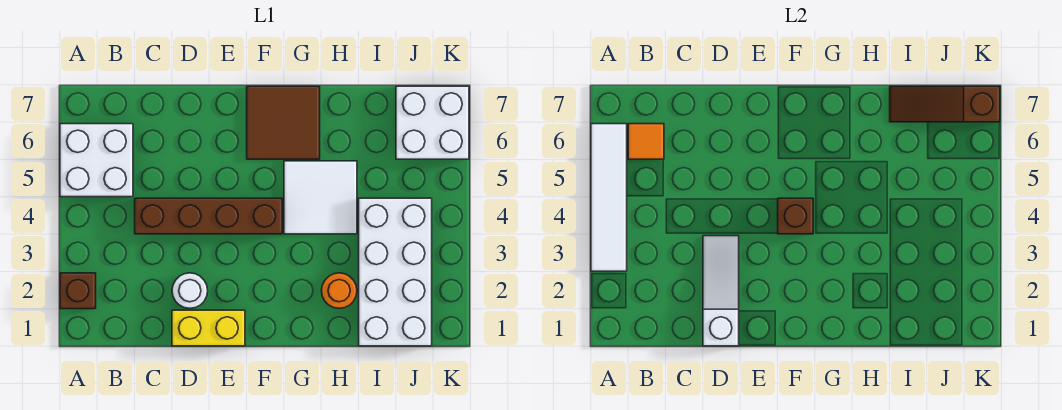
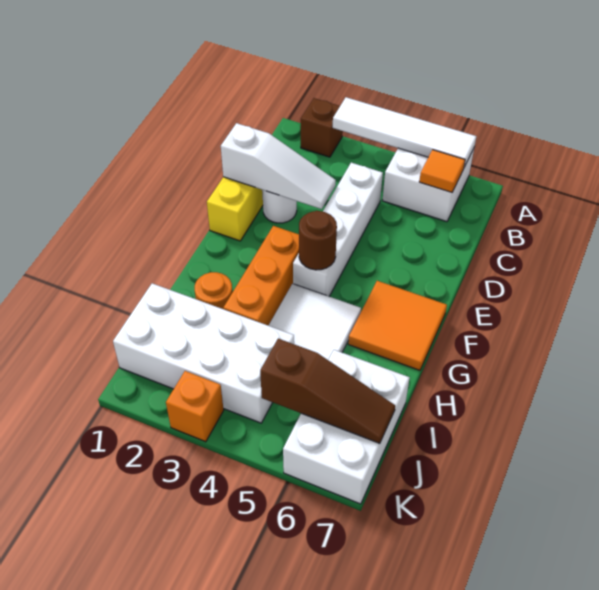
brown brick C4:F4 level 1 -> white brick C4:F4 level 1
none -> orange brick F3:H3 level 1
brown brick F4 level 2 -> brown round brick F4 level 2
brown tile F6:G7 level 1 -> orange tile F6:G7 level 1
brown slope I7:K7 level 2 top K -> brown slope J5:J7 level 2 top 5
white brick J6:K7 level 1 -> white brick I6:K7 level 1
none -> orange brick K3 level 1

